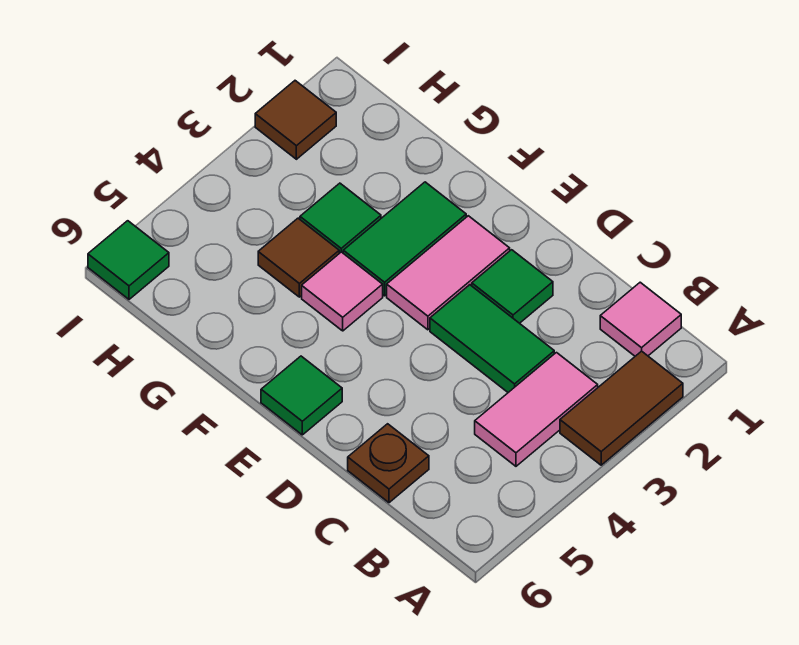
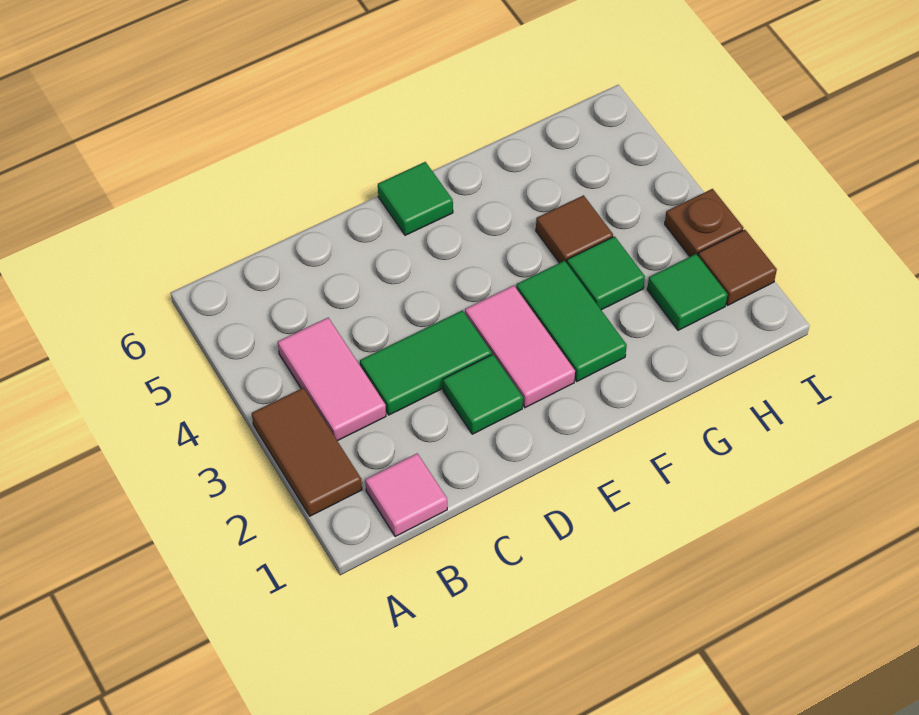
brown plate C6 level 1 -> brown plate I3 level 1
pink tile F4 level 1 -> none
green tile I6 level 1 -> green tile H2 level 1

